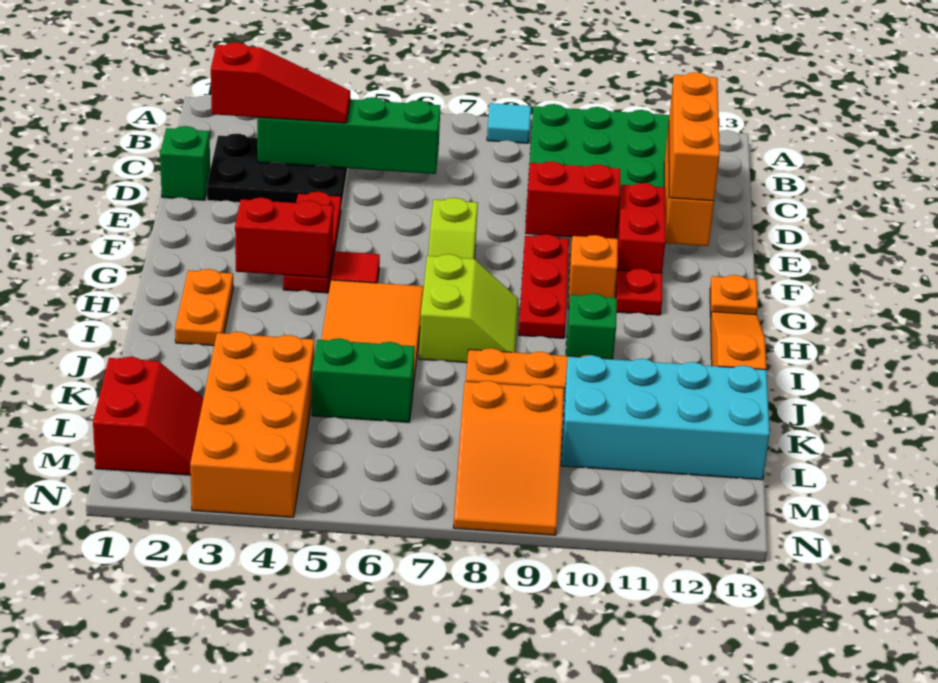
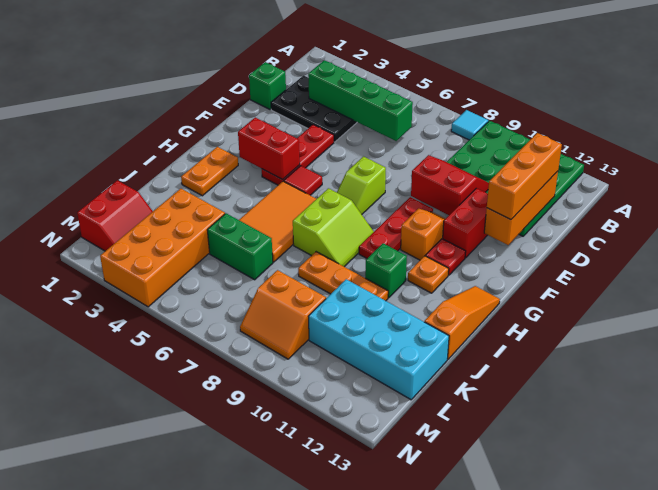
red slope C2:C4 level 3 top 2 -> none
orange plate G13 level 1 -> orange plate H11 level 1
orange slope L8:N9 level 1 top L -> orange slope L8:M9 level 1 top L

